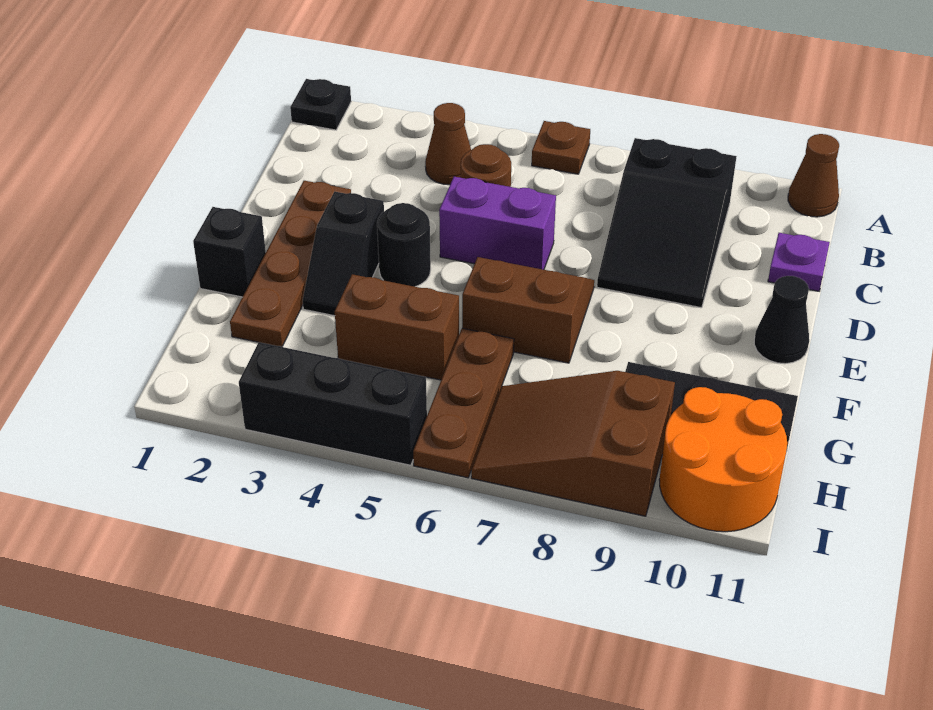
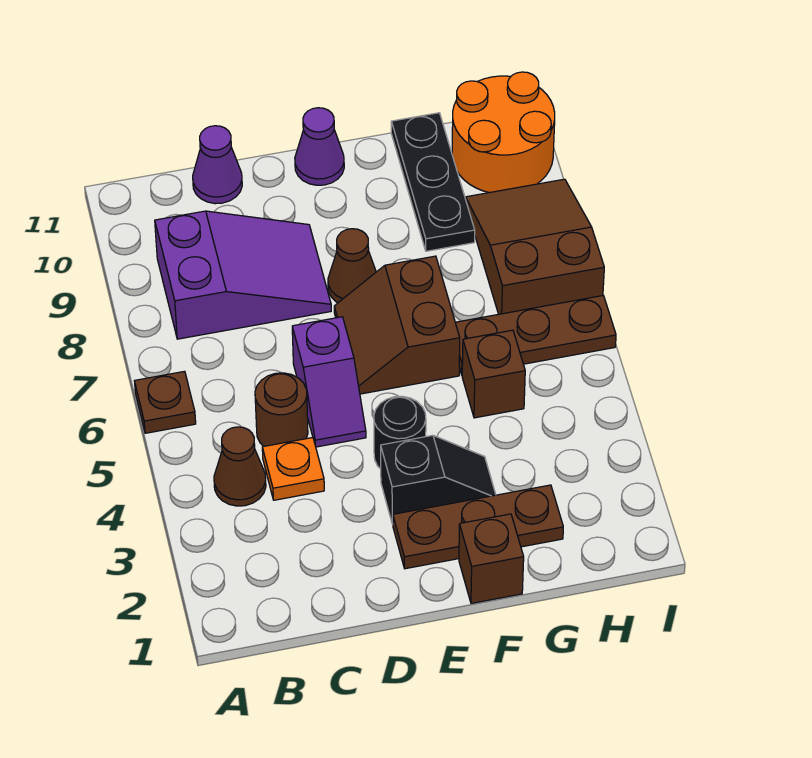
black plate A1 level 1 -> none
brown cone A11 level 1 -> brown cone E8 level 1
black slope B8:D9 level 1 top B -> purple slope B8:D9 level 1 top B
none -> orange plate C4 level 1
purple plate C11 level 1 -> purple cone C11 level 1
brown plate D2:G2 level 1 -> brown plate E2:G2 level 1
purple brick D5:D6 level 1 -> purple slope D5:D6 level 1 top 6
black cone E11 level 1 -> purple cone E11 level 1
black brick F1 level 1 -> brown brick F1 level 1
brown brick G4:G5 level 1 -> brown brick G5 level 1
brown slope H7:I9 level 1 top 9 -> brown slope H7:I9 level 1 top 7
black brick I3:I5 level 1 -> none

